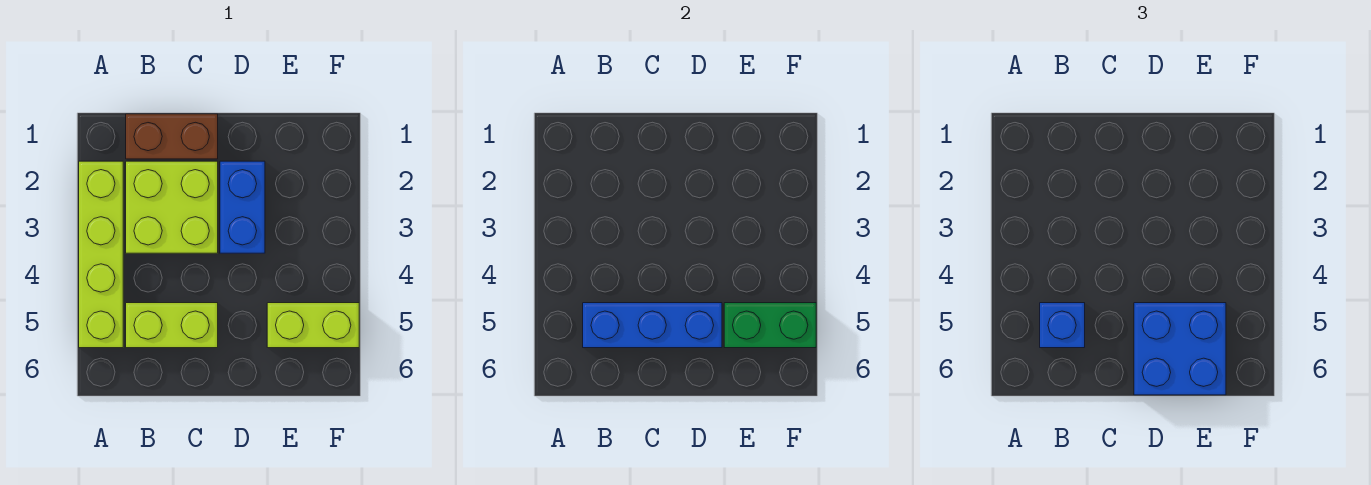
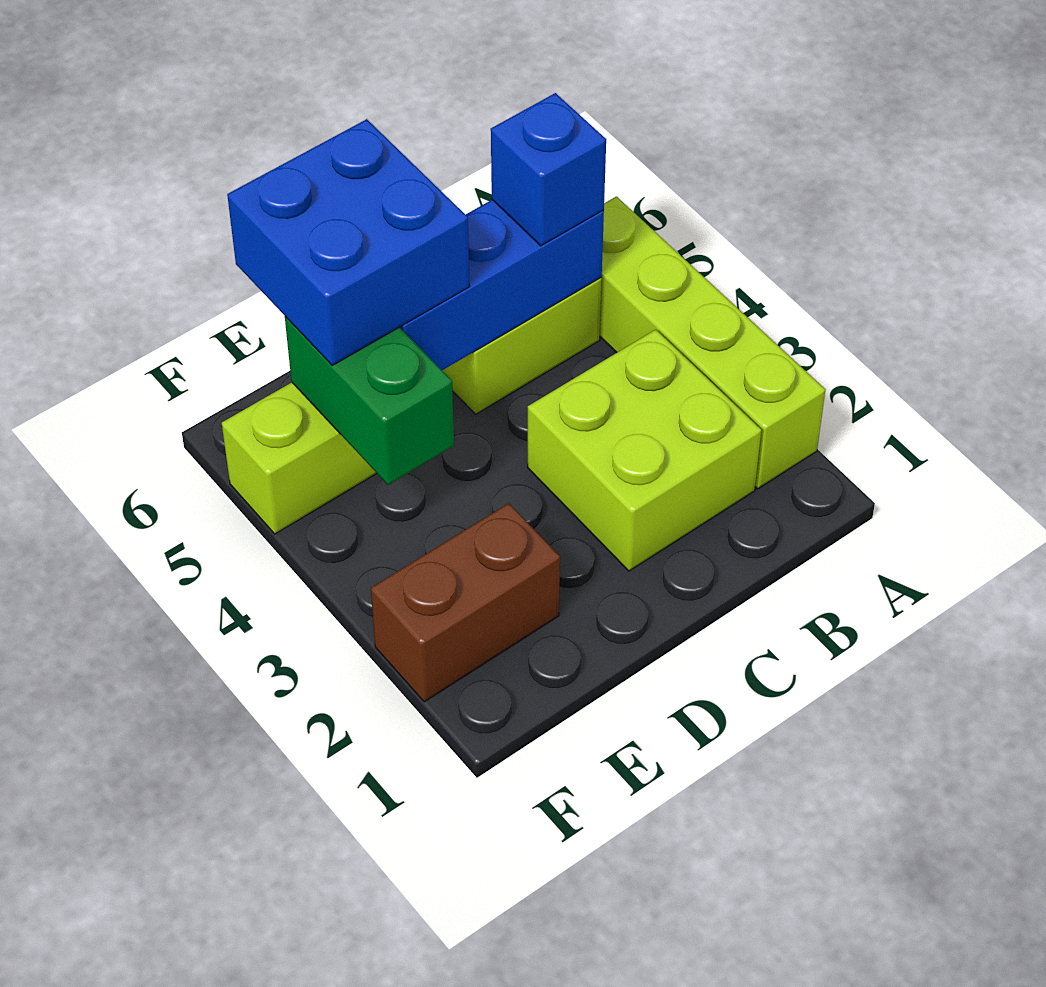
brown brick B1:C1 level 1 -> brown brick E2:F2 level 1
blue brick D2:D3 level 1 -> none
green brick E5:F5 level 2 -> green brick E4:E5 level 2

